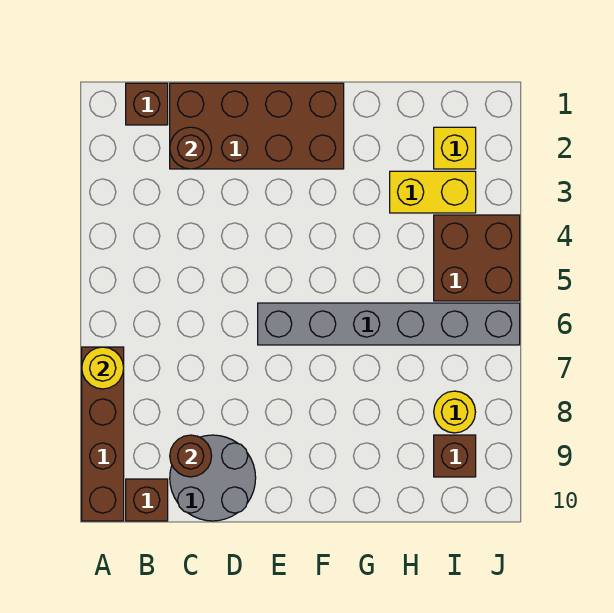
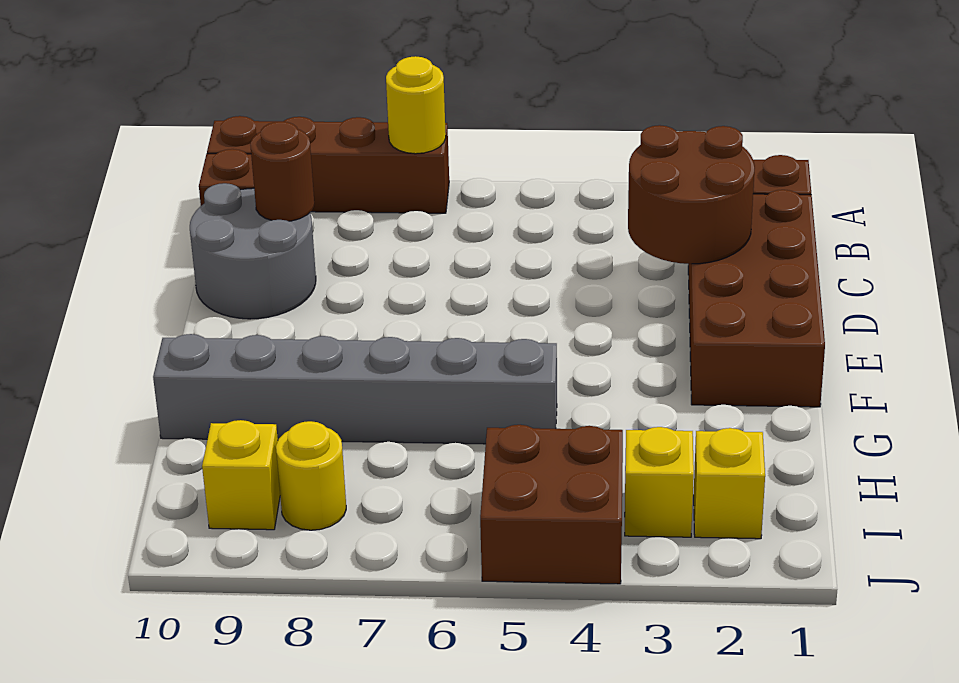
brown round brick C2 level 2 -> brown round brick C2:D3 level 2
grey brick E6:J6 level 1 -> grey brick G5:G10 level 1
yellow brick H3:I3 level 1 -> yellow brick I3 level 1
brown brick I9 level 1 -> yellow brick I9 level 1

